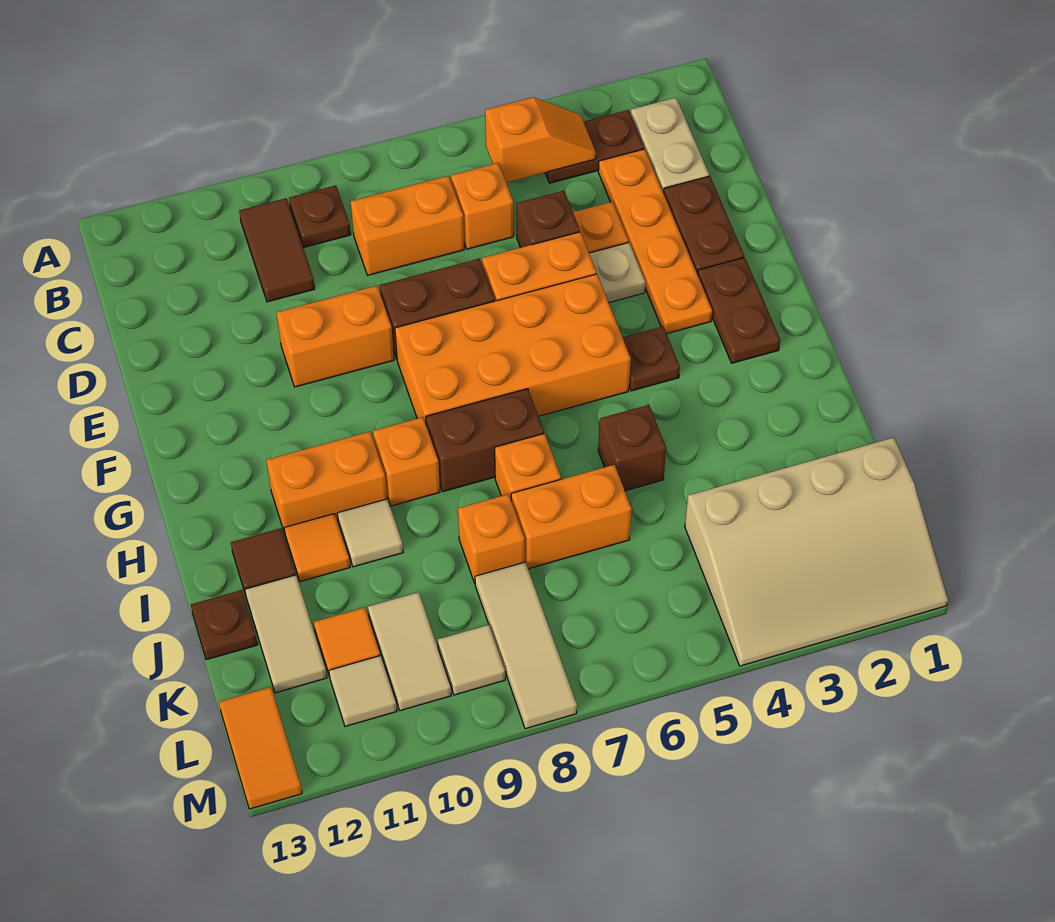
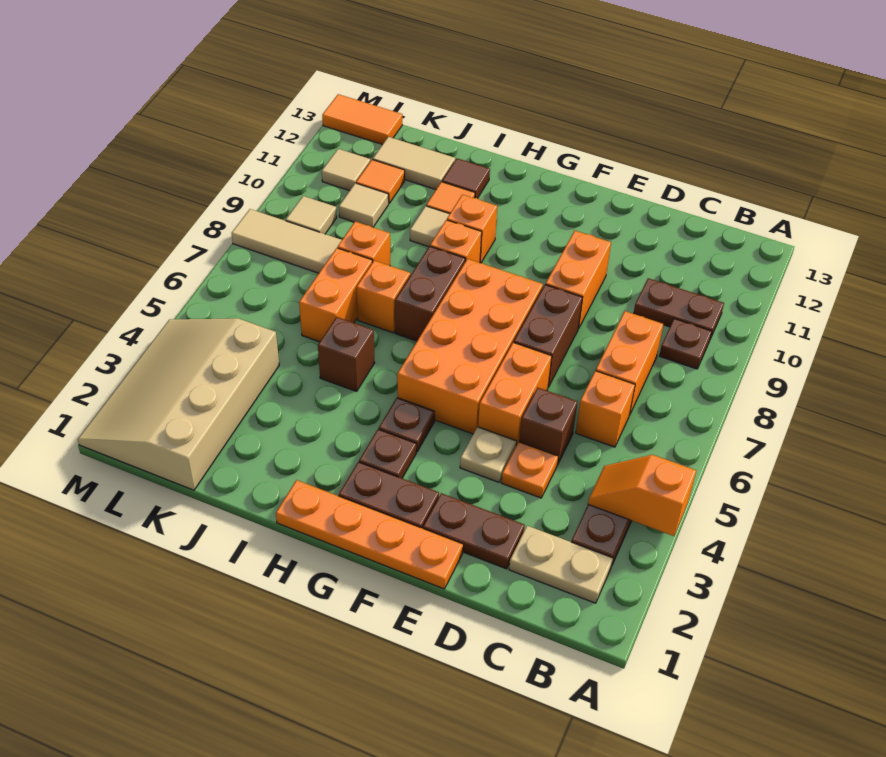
orange slope B4:B5 level 2 top 5 -> orange slope A4:B4 level 2 top A
brown tile B10:C10 level 1 -> brown plate B10:C10 level 1
orange plate C3:F3 level 1 -> orange plate E1:H1 level 1
orange brick H10:H11 level 1 -> orange brick H10 level 1
brown plate J13 level 1 -> brown plate G3 level 1
tan tile K10:L10 level 1 -> tan tile K10 level 1

